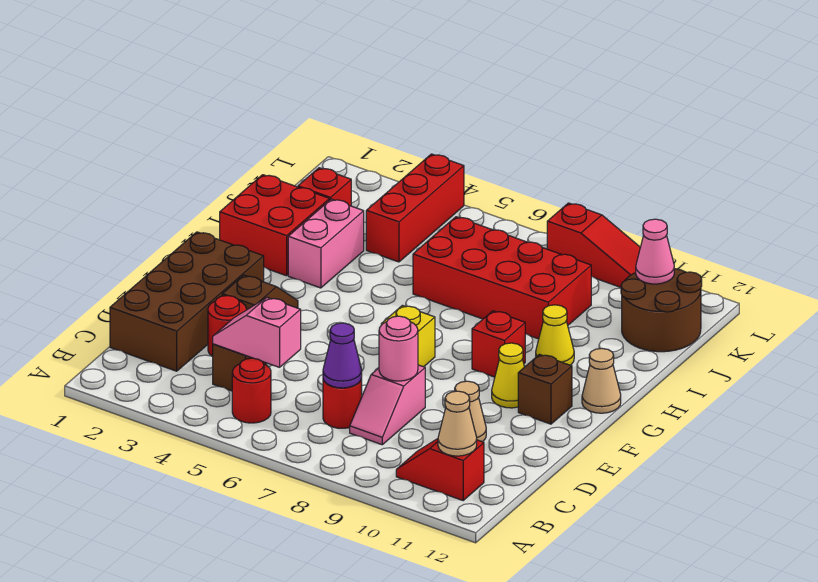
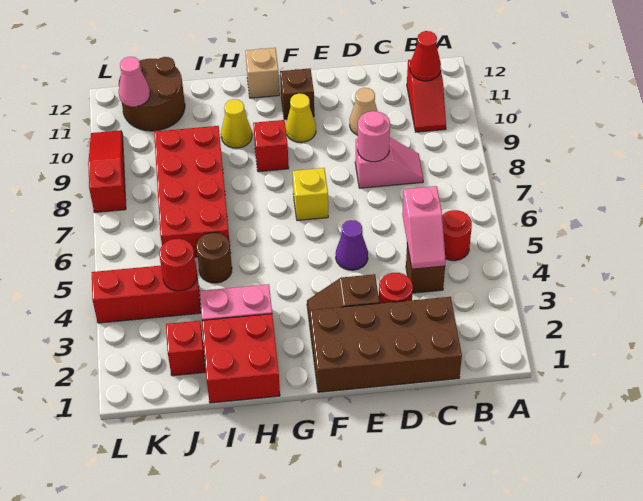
tan cone B11 level 2 -> red cone B11 level 2
red round brick C7 level 1 -> red round brick J4 level 2
purple cone C7 level 2 -> purple cone E5 level 1
tan cone G12 level 1 -> tan brick G12 level 1
none -> brown round brick I5 level 1

